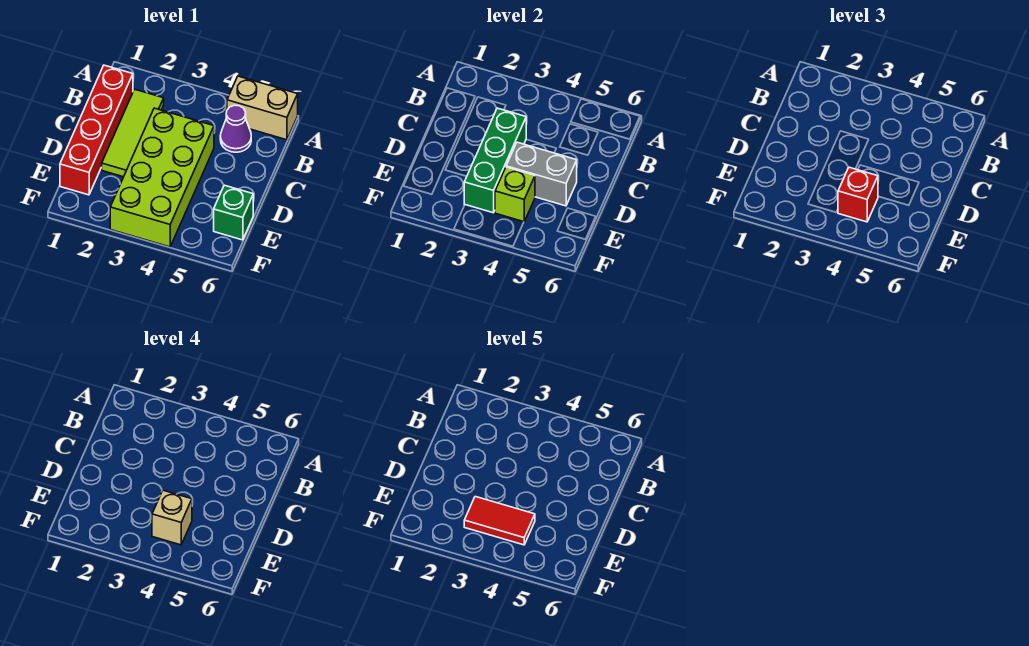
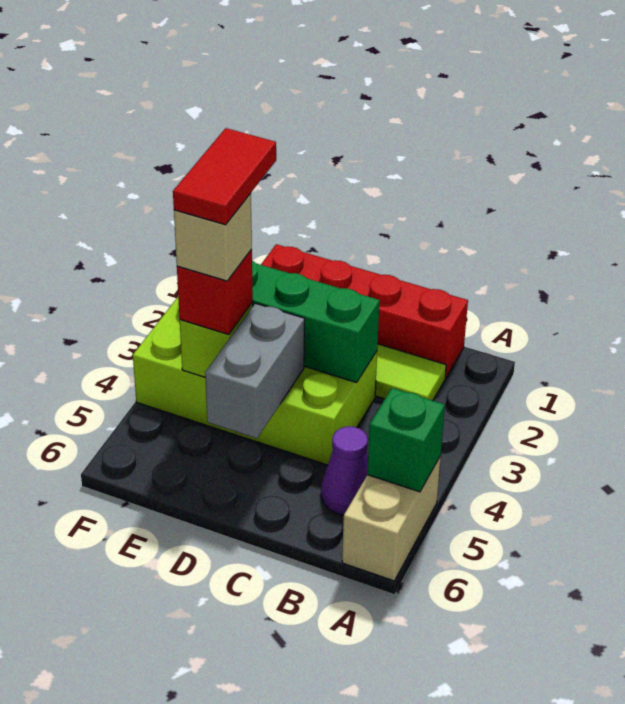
green brick E6 level 1 -> green brick A5 level 2

